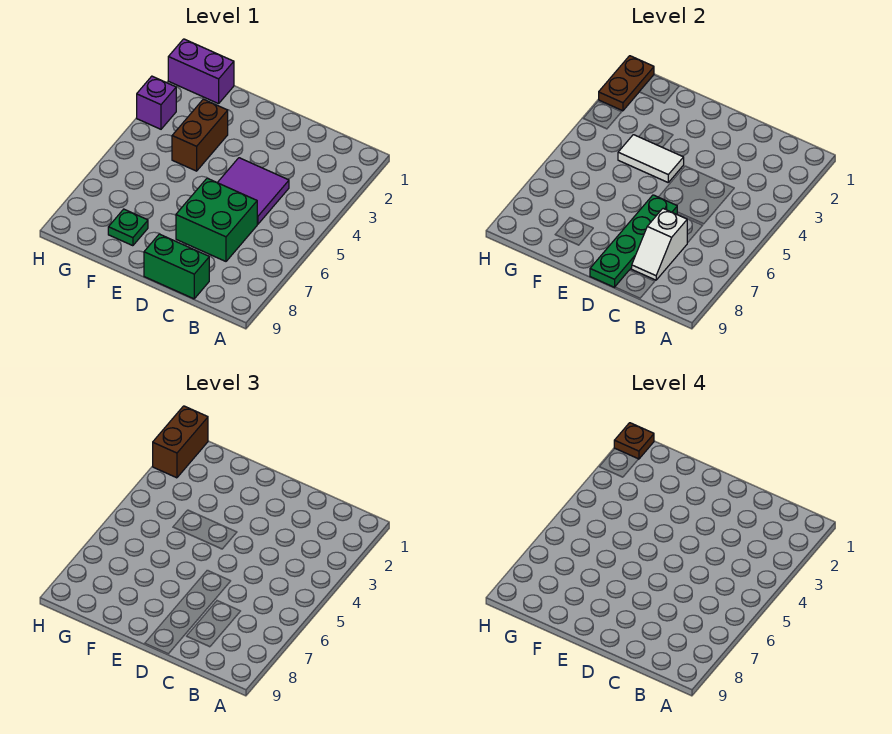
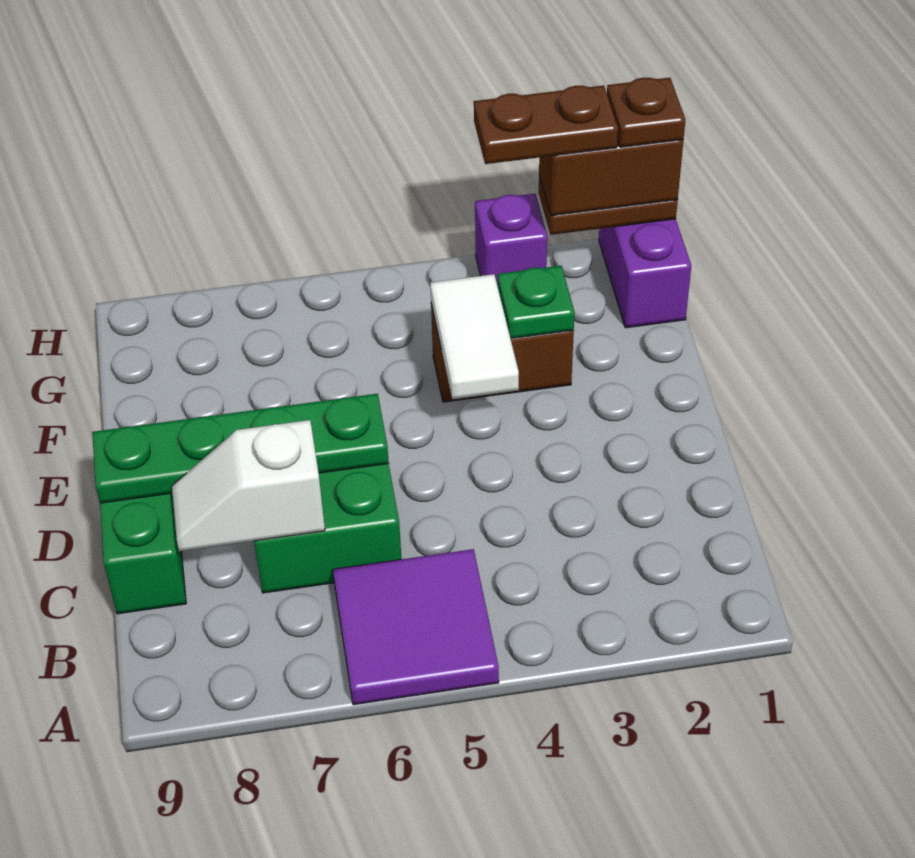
purple tile C4:D5 level 1 -> purple tile A5:B6 level 1
green plate F8 level 1 -> green plate F3 level 2
none -> brown plate H2:H3 level 4

